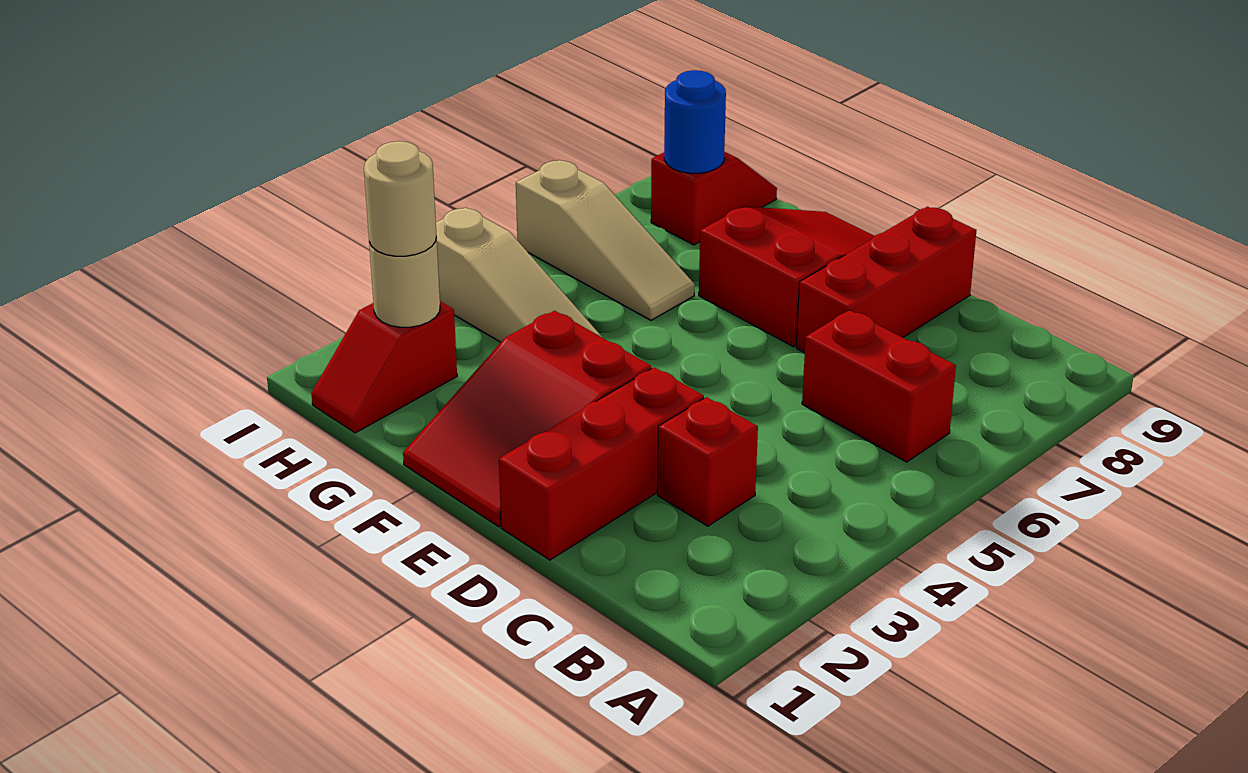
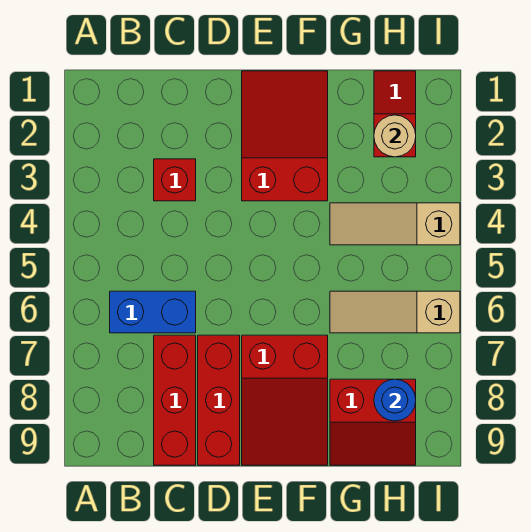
red brick B6:C6 level 1 -> blue brick B6:C6 level 1
red brick D1:D3 level 1 -> red brick C7:C9 level 1
tan round brick H2 level 3 -> none
red slope H8:H9 level 1 top 8 -> red slope G8:H9 level 1 top 8

